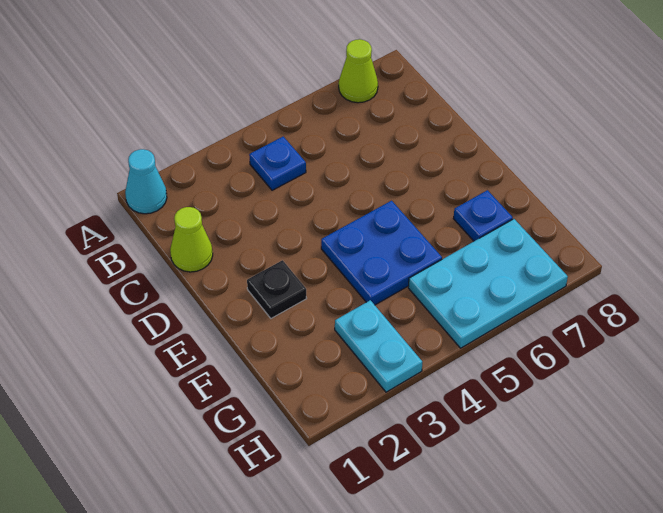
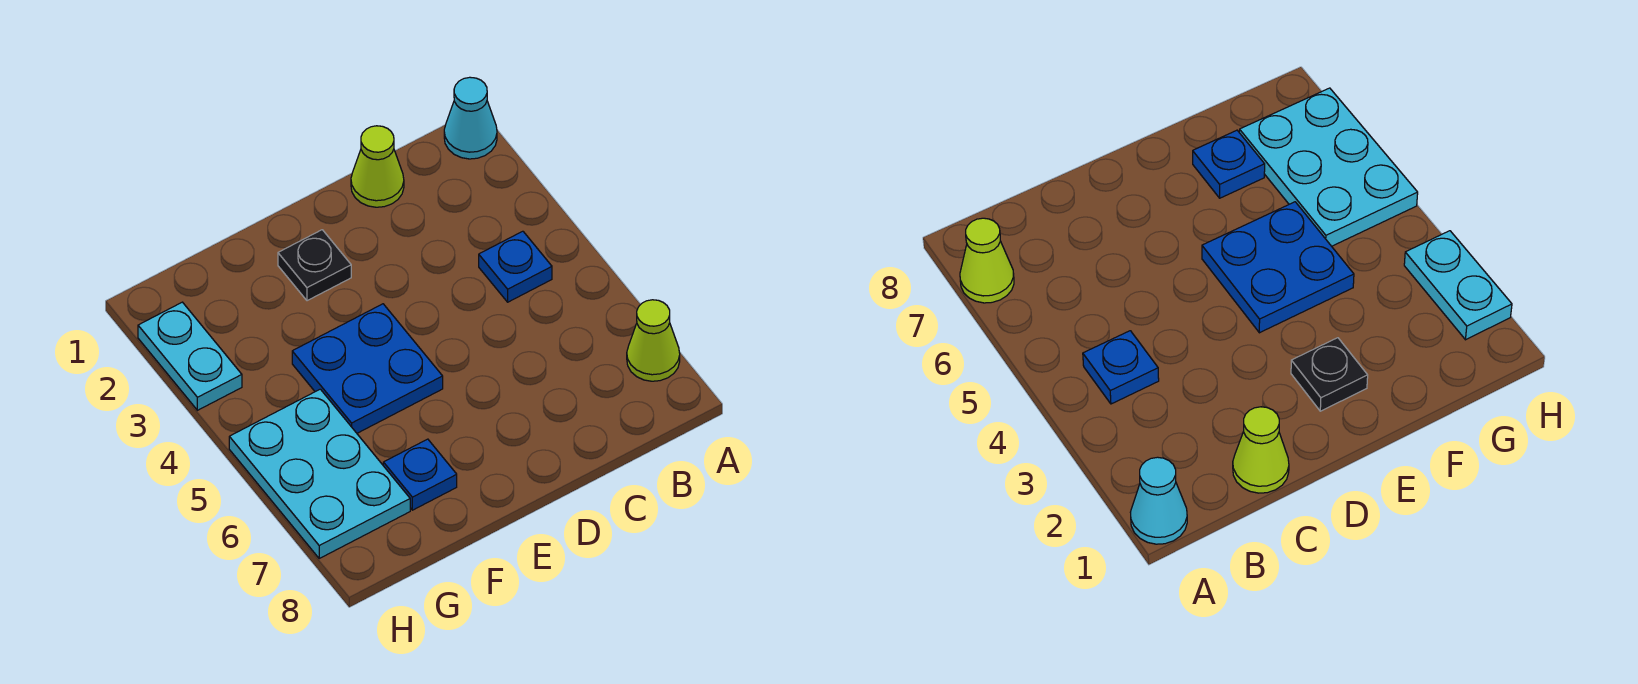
cyan plate G3:H3 level 1 -> cyan plate H2:H3 level 1

